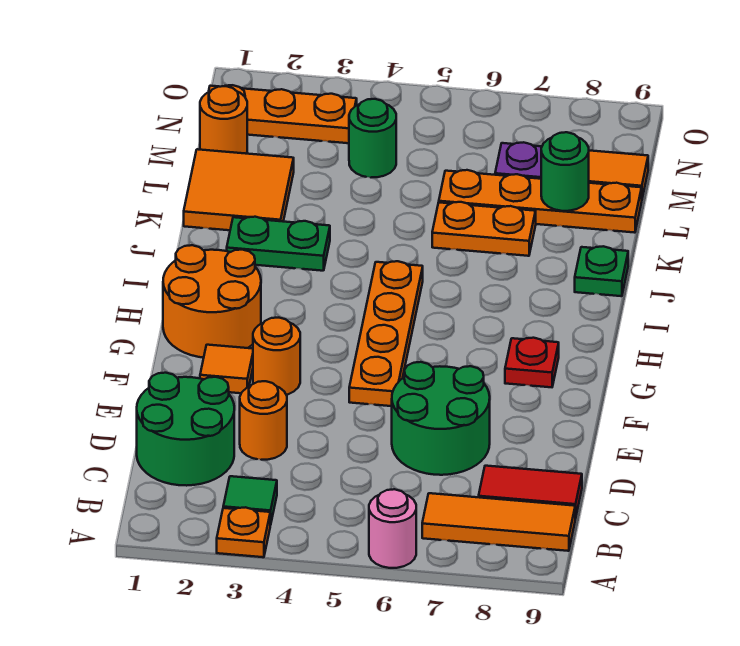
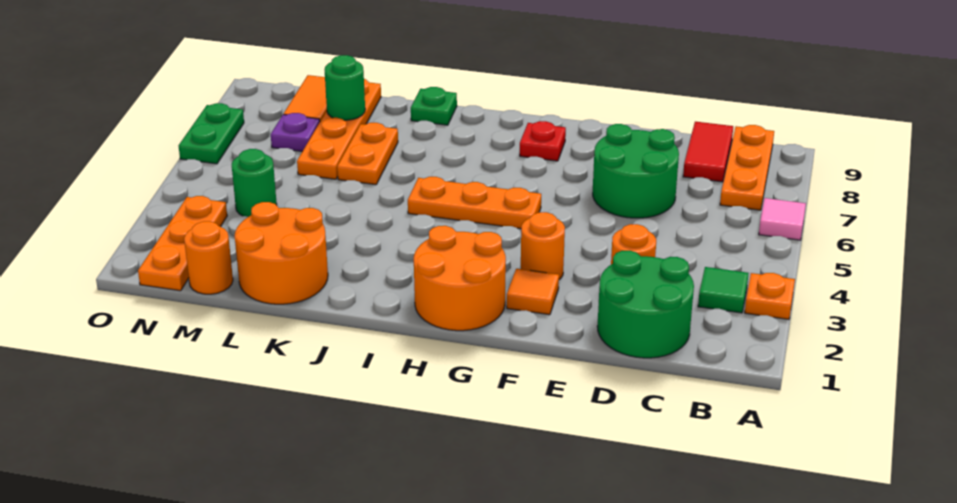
pink round brick A6 level 1 -> pink tile A6 level 1
orange tile B7:B9 level 1 -> orange plate B7:B9 level 1
orange plate F5:I5 level 1 -> orange plate G5:I5 level 1
green plate J2:J3 level 1 -> green plate O6:O7 level 1
orange tile K1:L2 level 1 -> orange round brick K1:L2 level 1

